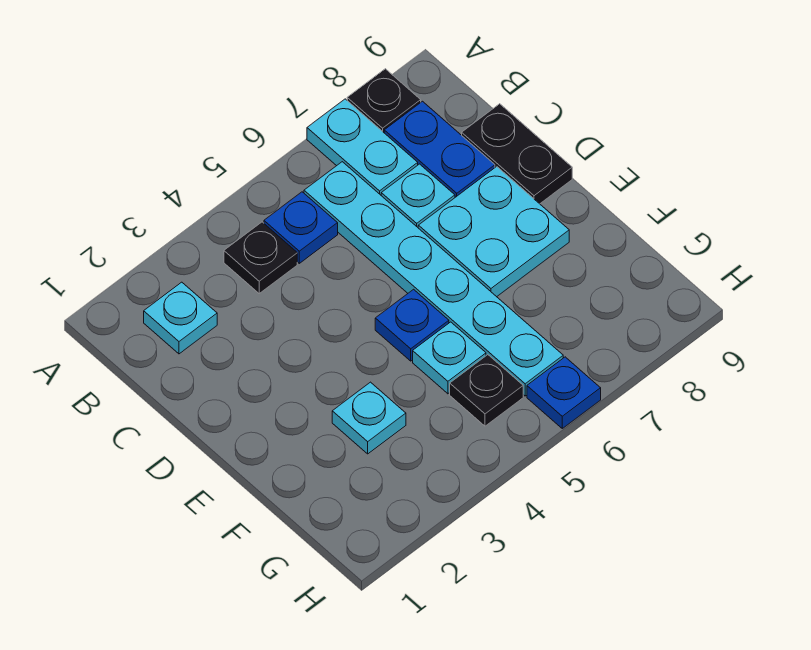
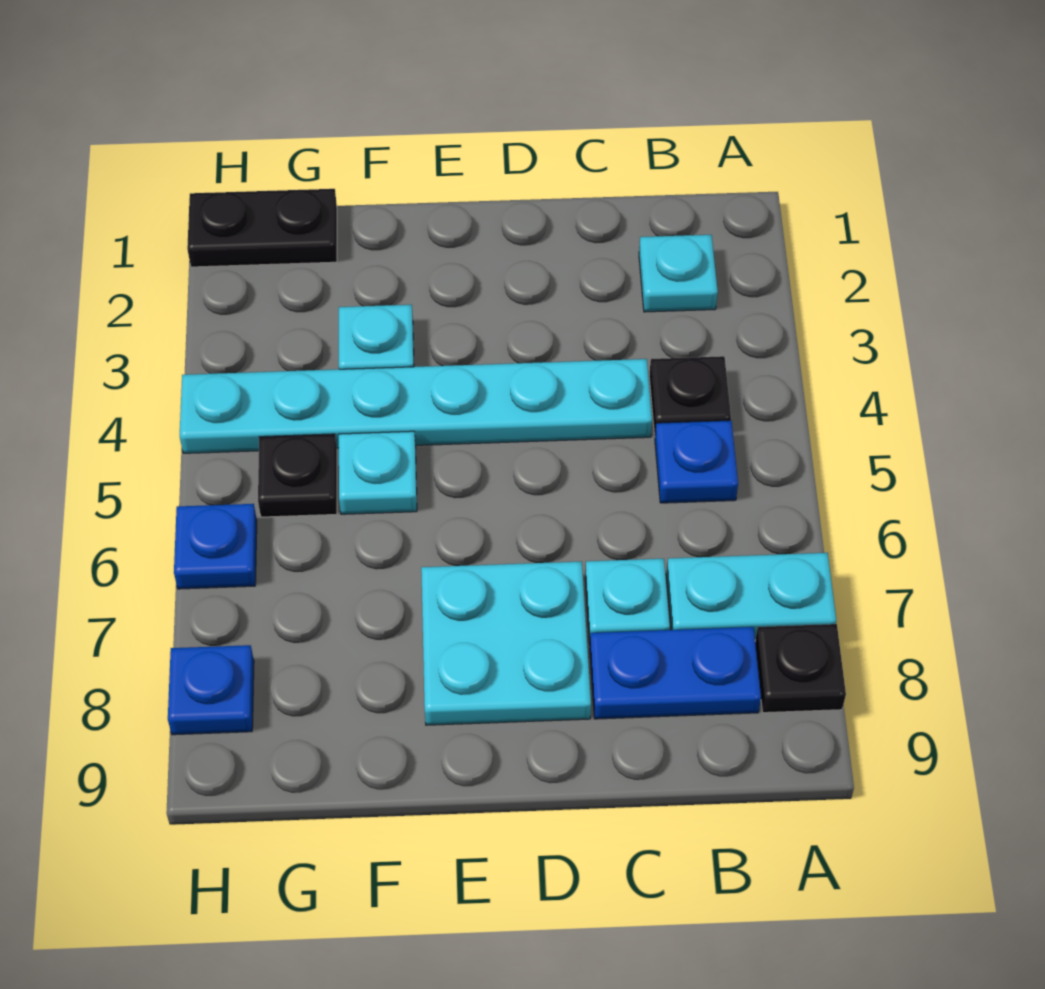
cyan plate B6:G6 level 1 -> cyan plate C4:H4 level 1
black plate C9:D9 level 1 -> black plate G1:H1 level 1
blue plate E5 level 1 -> blue plate H8 level 1

